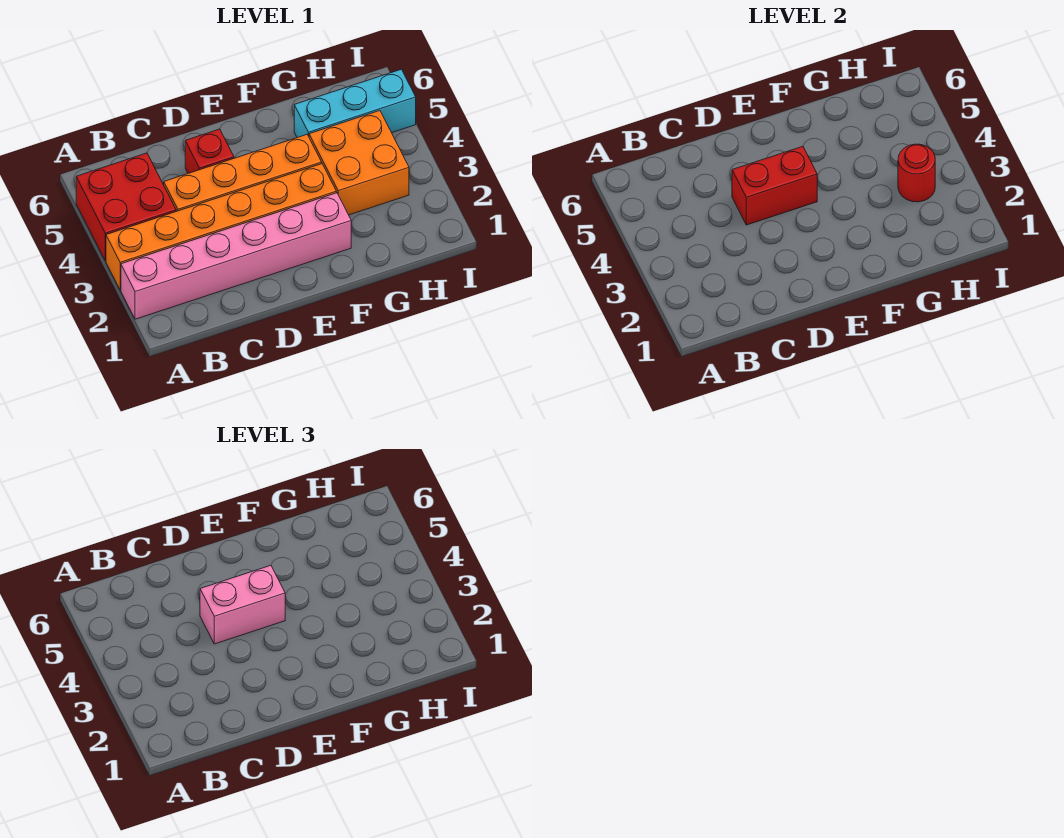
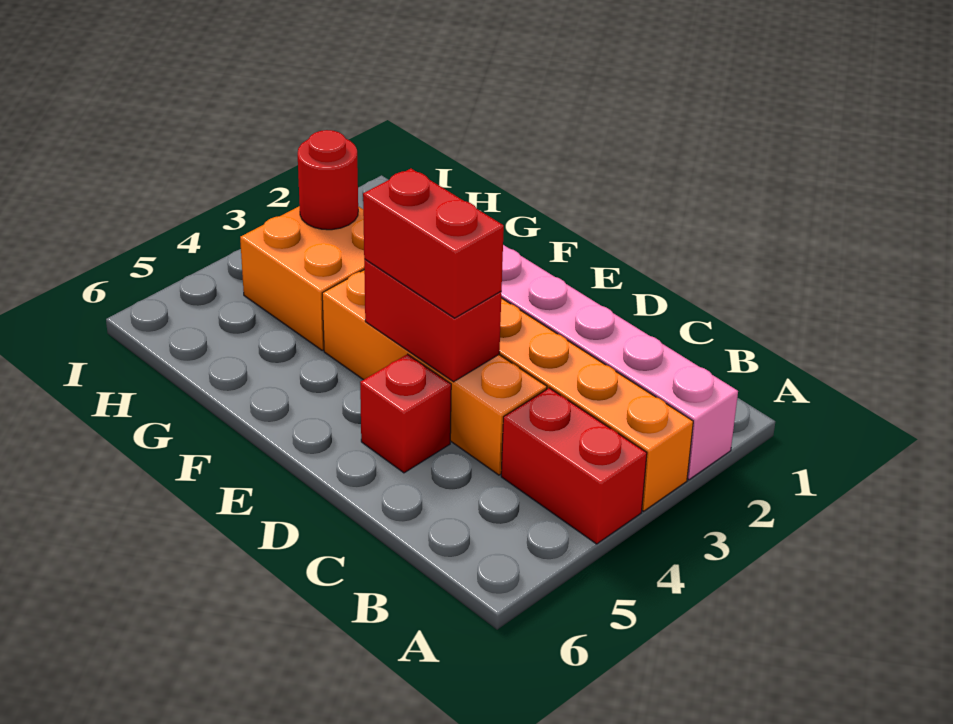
red brick A4:B5 level 1 -> red brick A4:B4 level 1
pink brick D4:E4 level 3 -> red brick D4:E4 level 3
cyan brick G5:I5 level 1 -> none

